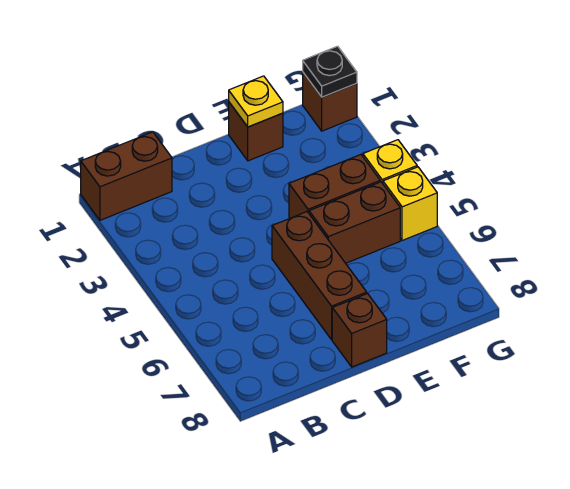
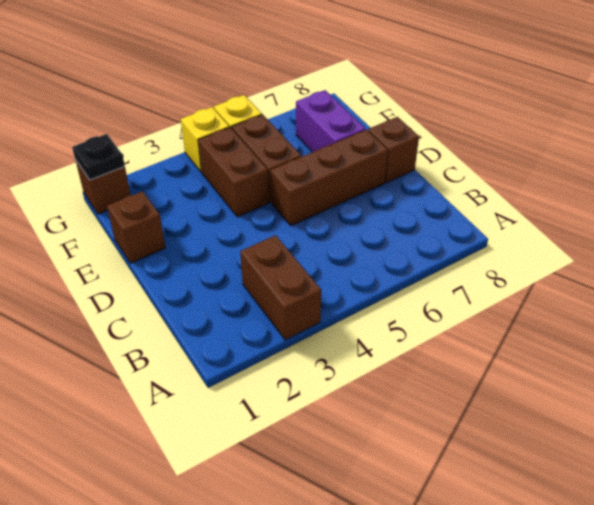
brown brick A1:B1 level 1 -> brown brick A3:B3 level 1
yellow plate E1 level 2 -> none
none -> purple brick E7:F7 level 1

